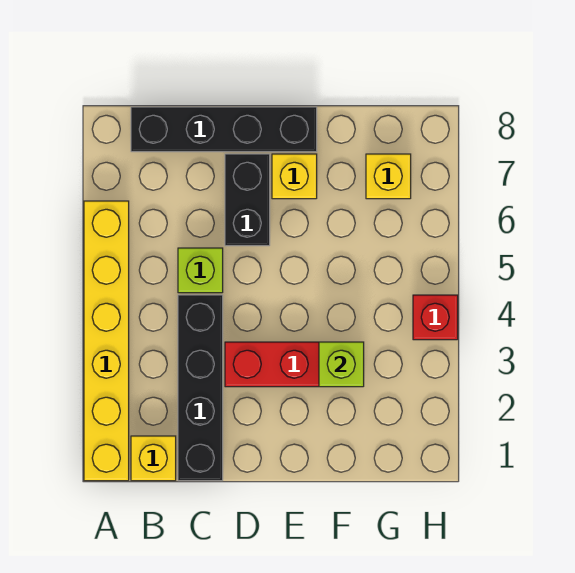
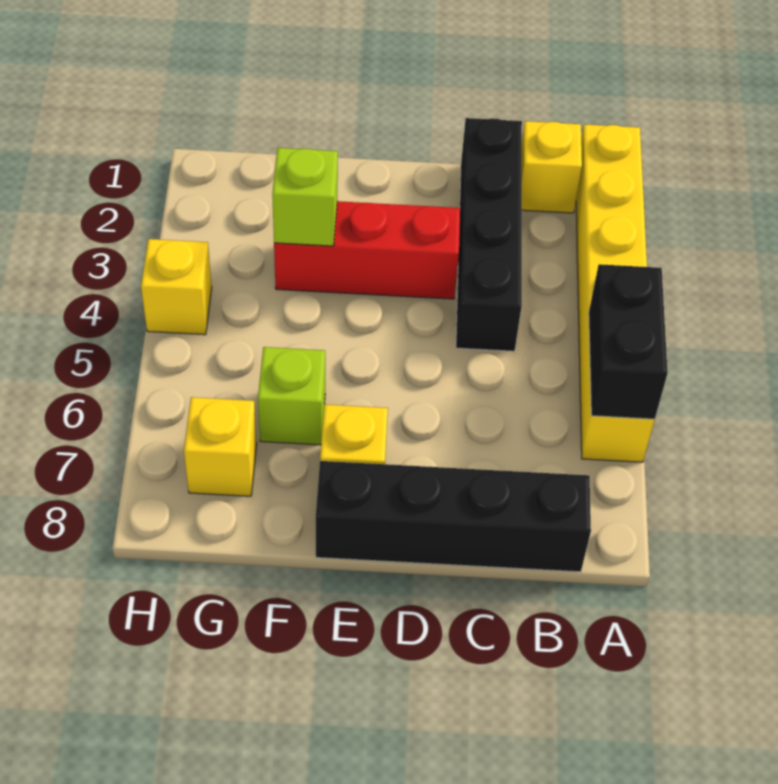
lime brick C5 level 1 -> lime brick F6 level 1
black brick D6:D7 level 1 -> black brick A5:A6 level 2
red brick H4 level 1 -> yellow brick H4 level 1

